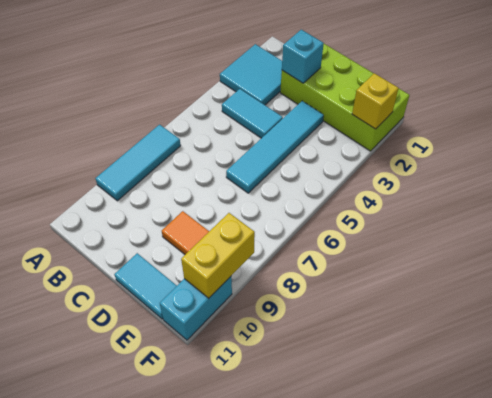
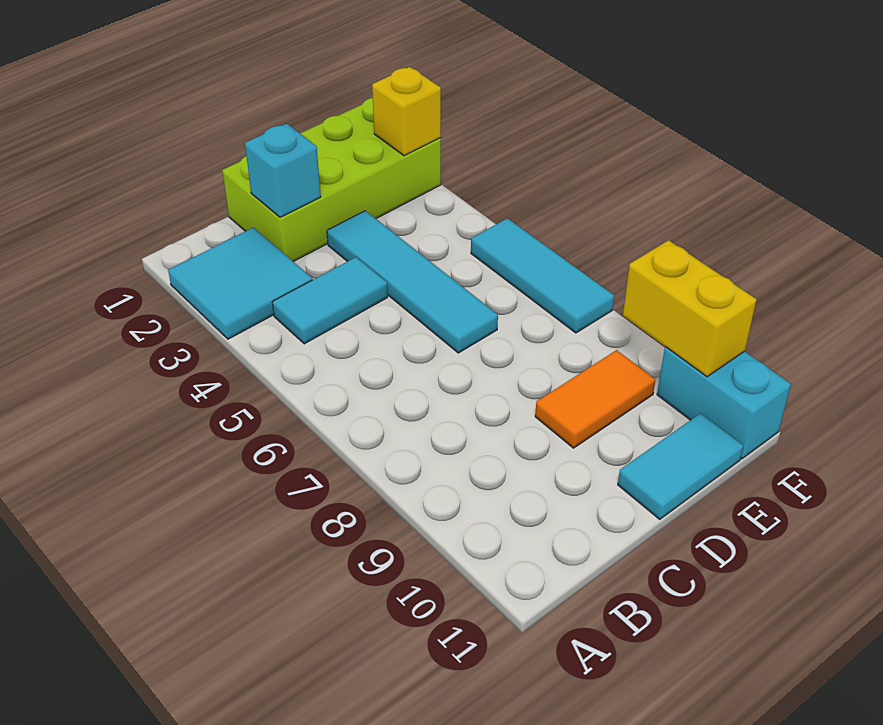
cyan tile A7:A9 level 1 -> cyan tile F5:F7 level 1

